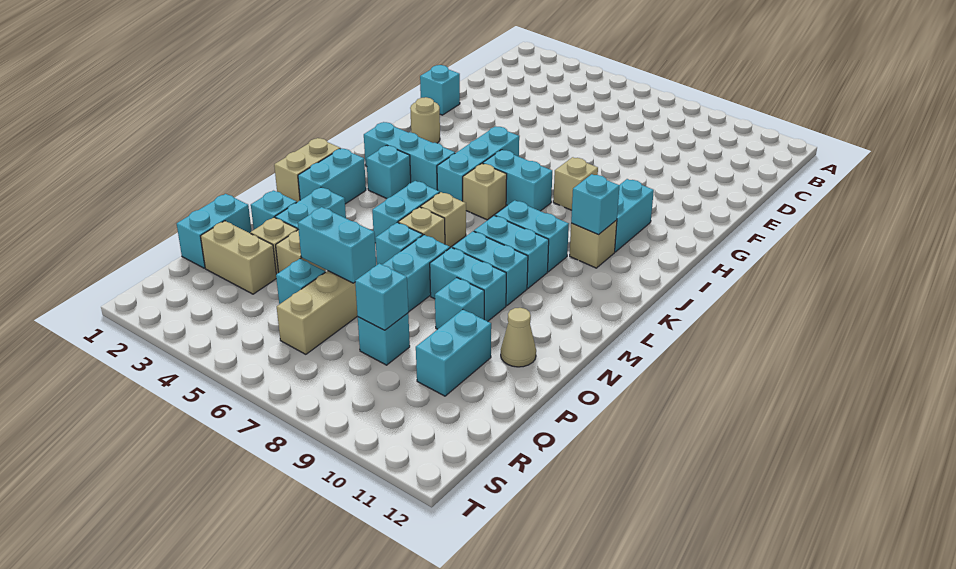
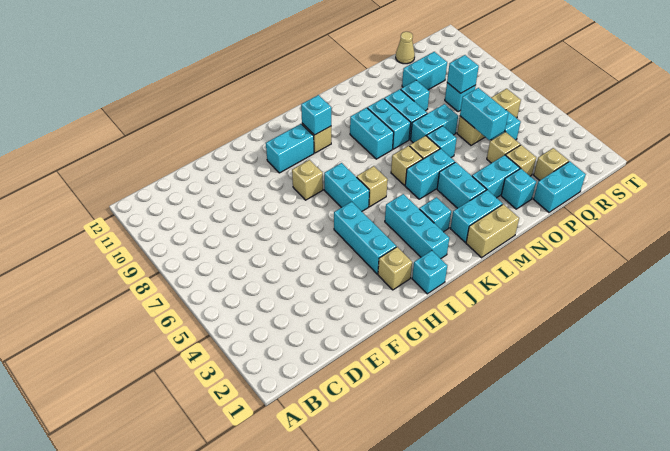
cyan brick F1 level 1 -> cyan brick I1 level 1
tan round brick H2 level 1 -> tan brick H2 level 1
cyan brick H5:J5 level 1 -> cyan brick H3:H5 level 1
cyan brick K8:K9 level 1 -> cyan brick M3:M4 level 1
tan cone O11 level 1 -> tan cone Q12 level 1
tan brick Q2:Q3 level 1 -> tan brick Q2 level 1

